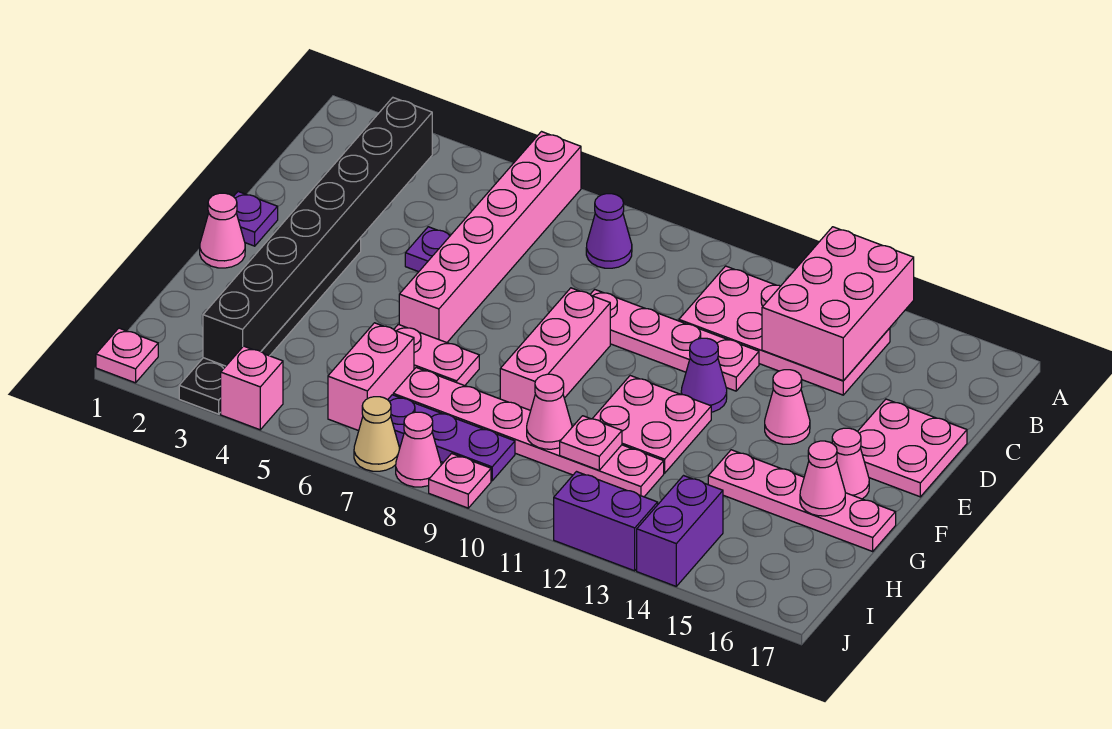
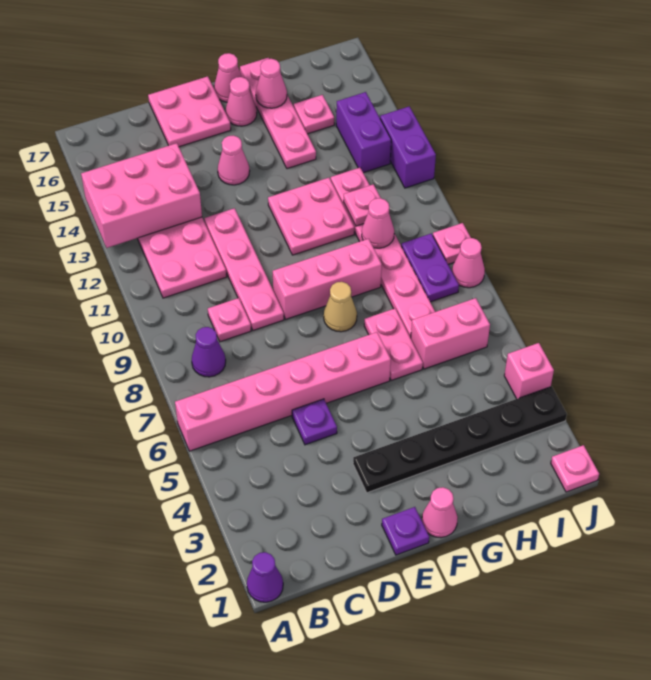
black brick B3:I3 level 2 -> none
none -> pink plate C9 level 1
purple cone E12 level 1 -> purple cone A1 level 1
none -> pink cone F17 level 1
none -> pink plate H15 level 1
purple plate I7:I9 level 1 -> purple plate I8:I9 level 1
purple brick I14:J14 level 1 -> purple brick I13:I14 level 1
tan cone J7 level 1 -> tan cone F8 level 1

